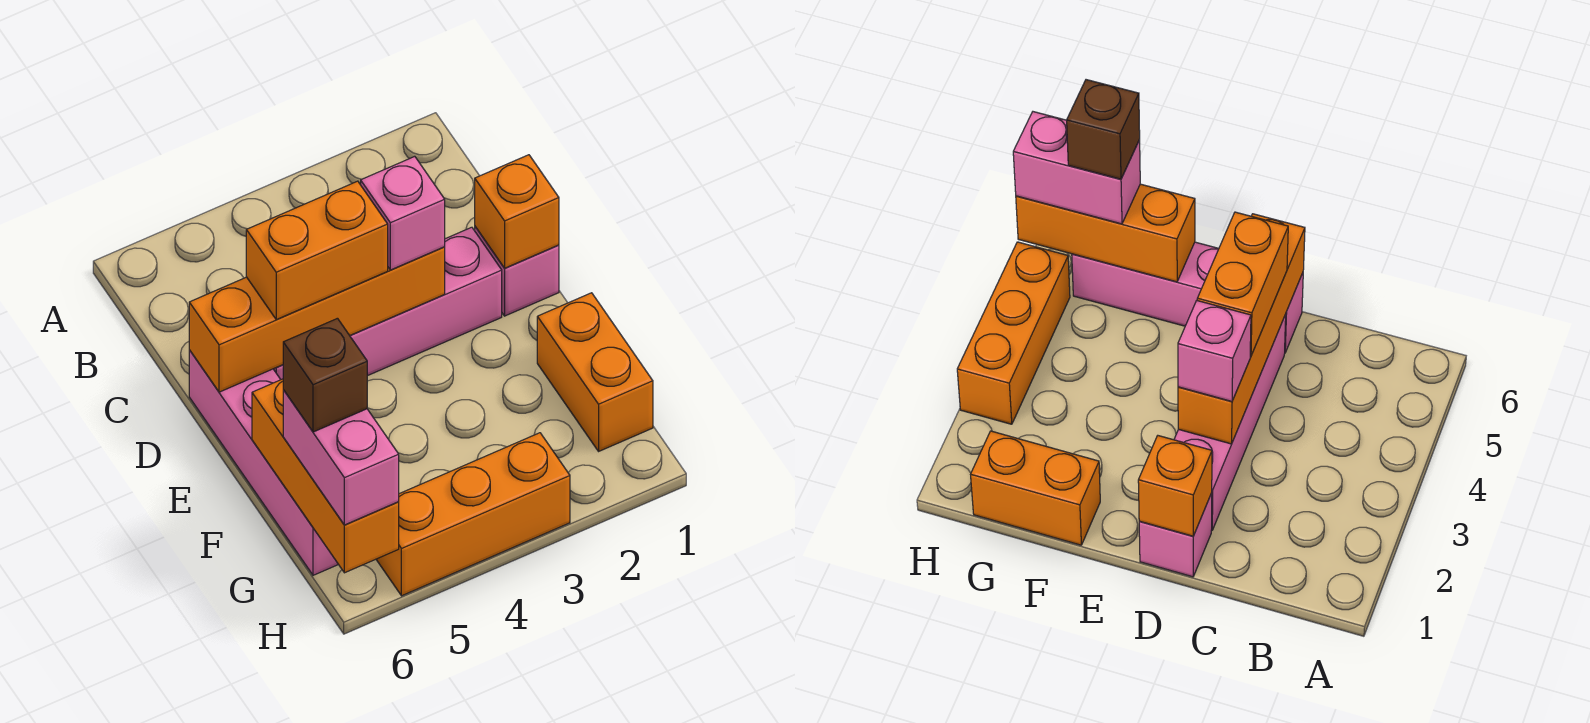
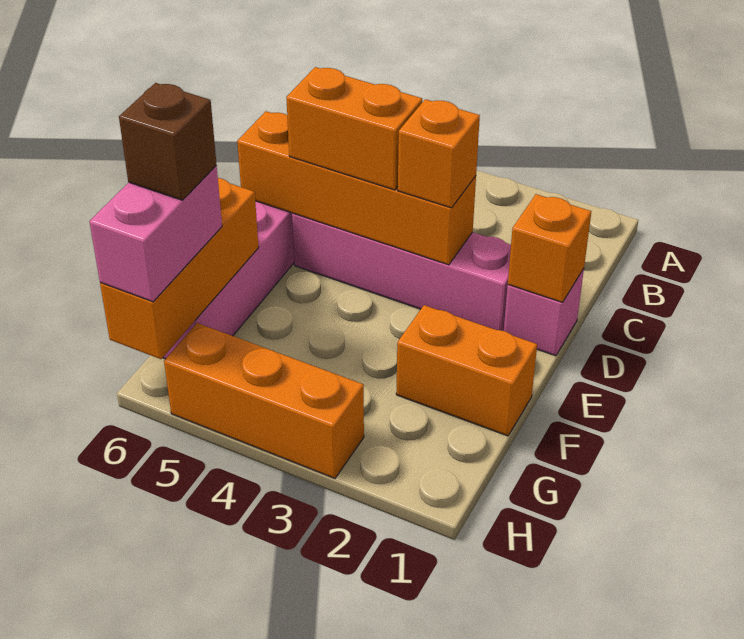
pink brick D3 level 3 -> orange brick D3 level 3
orange brick F1:G1 level 1 -> orange brick F1:F2 level 1

